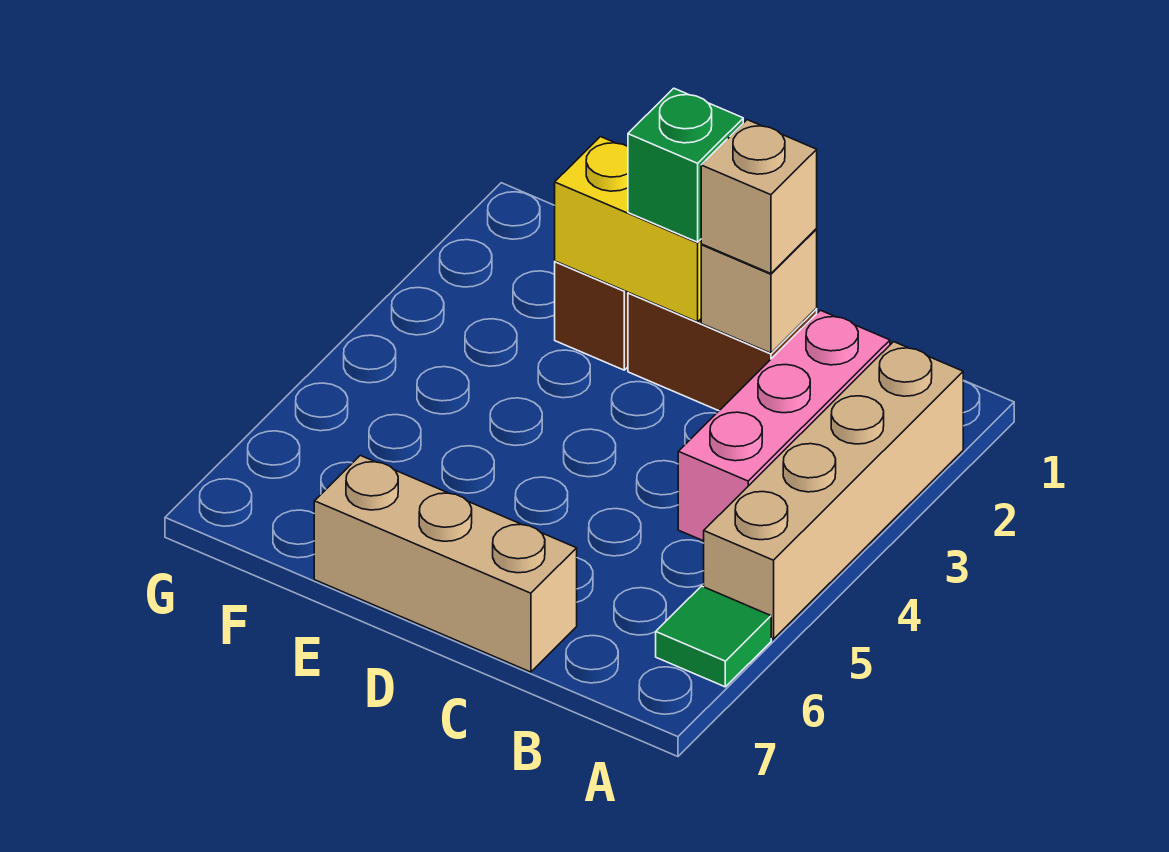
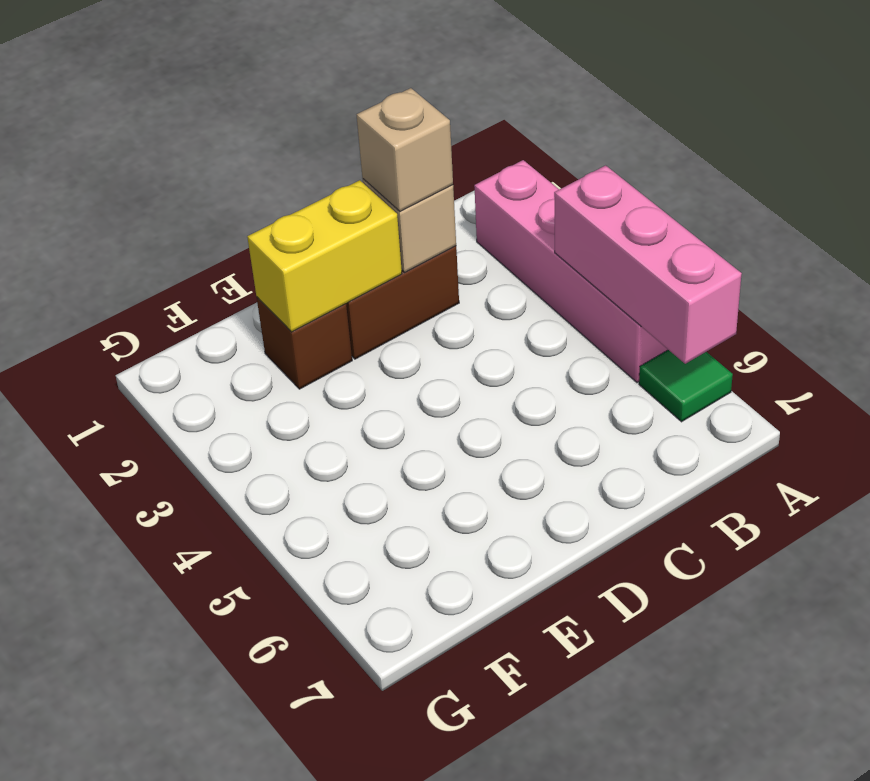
tan brick A2:A5 level 1 -> pink brick A2:A5 level 1
pink brick B2:B4 level 1 -> pink brick A4:A6 level 2
tan brick C7:E7 level 1 -> none
green brick D2 level 3 -> none

